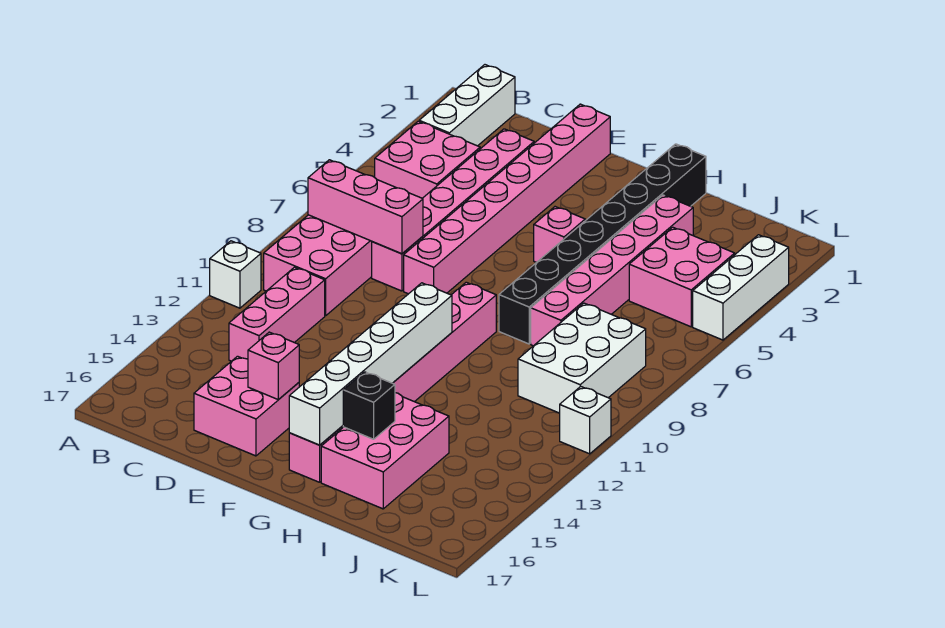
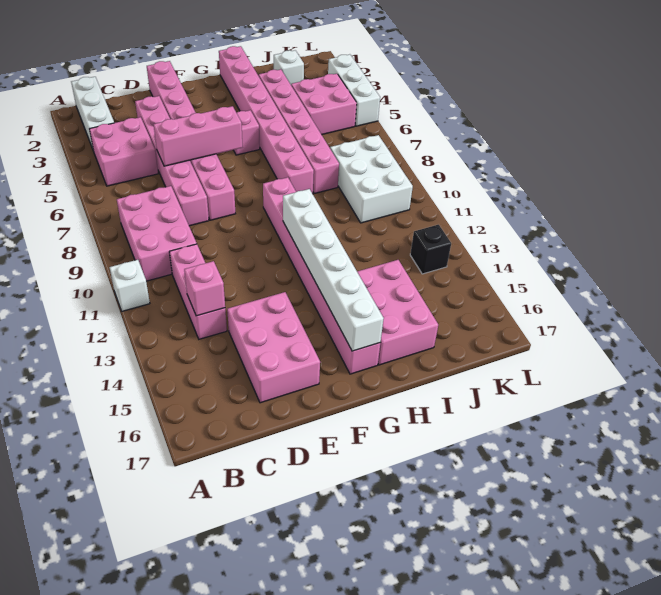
pink brick B8:D8 level 2 -> pink brick D6:F6 level 2
pink brick D15:E16 level 1 -> pink brick D14:E16 level 1
pink brick E15 level 2 -> pink brick C13 level 2
black brick H1:H8 level 1 -> pink brick H1:H8 level 1
black brick H15 level 2 -> black brick K13 level 1
white brick L11 level 1 -> white brick J2 level 1

